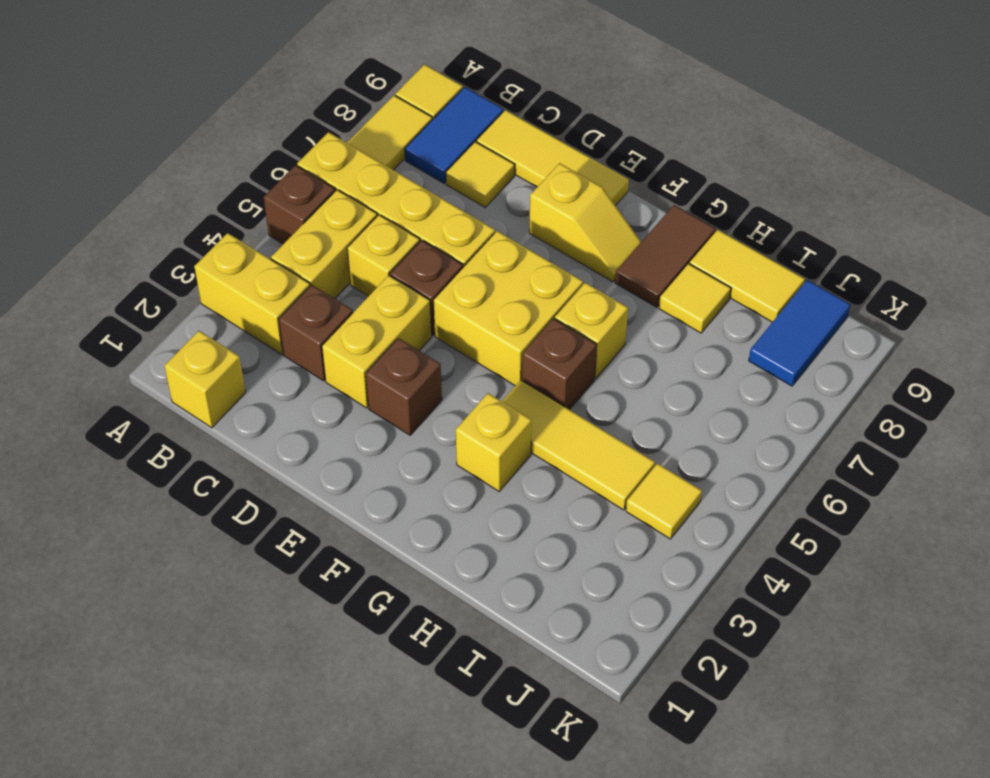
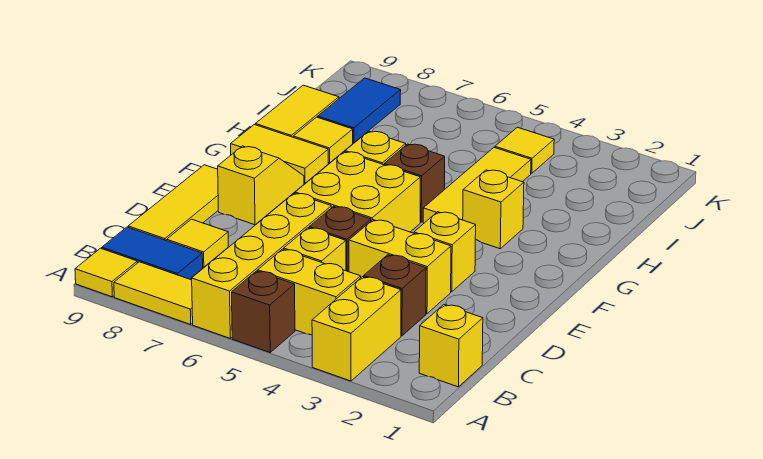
brown brick E3 level 1 -> yellow brick E3 level 1
brown tile G8:G9 level 1 -> yellow tile G8:G9 level 1
blue tile J8:J9 level 1 -> blue tile I8:J8 level 1

